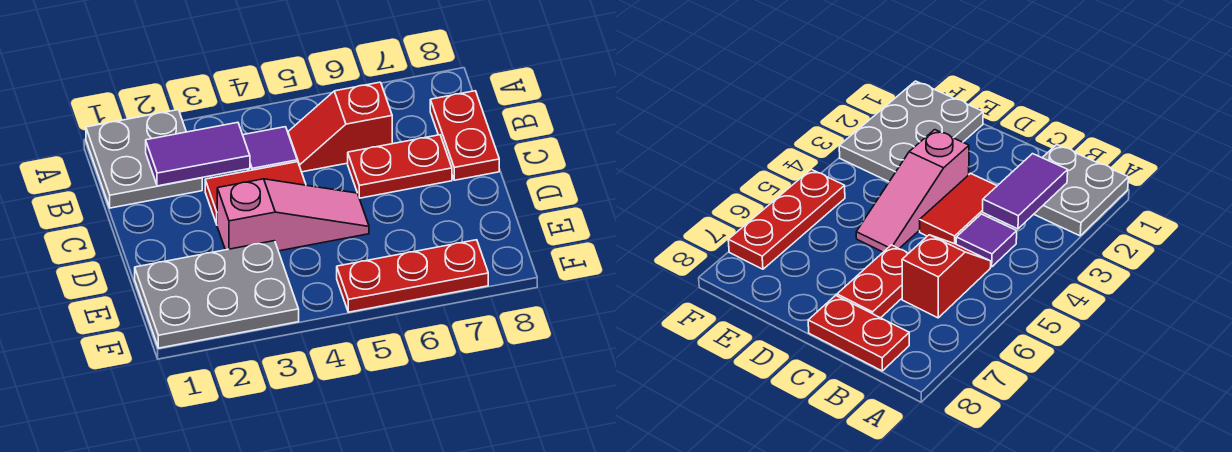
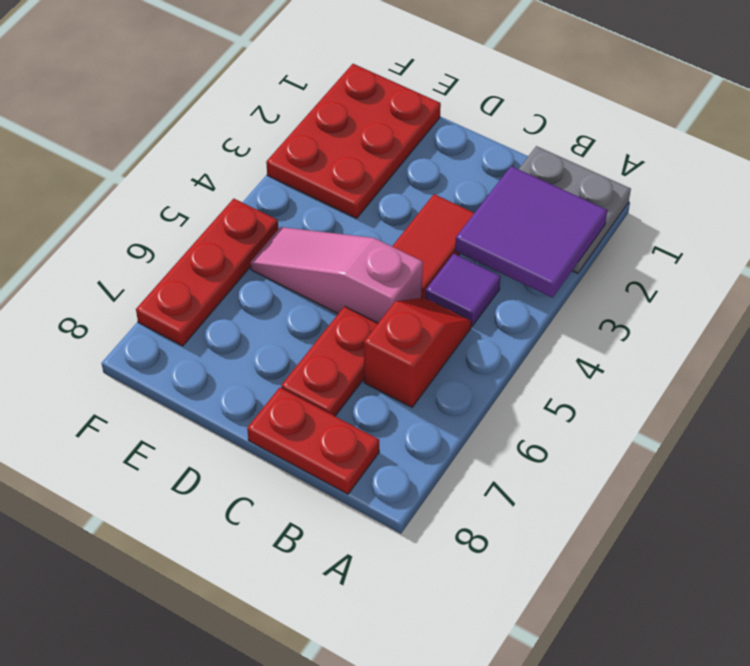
purple tile B2:B3 level 2 -> purple tile A2:B3 level 2
pink slope D3:D5 level 1 top 3 -> pink slope C5:E5 level 1 top C
grey plate E1:F3 level 1 -> red plate E1:F3 level 1

